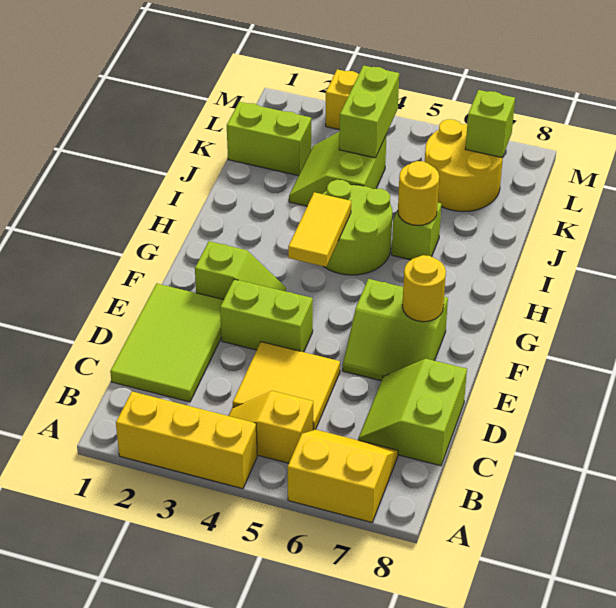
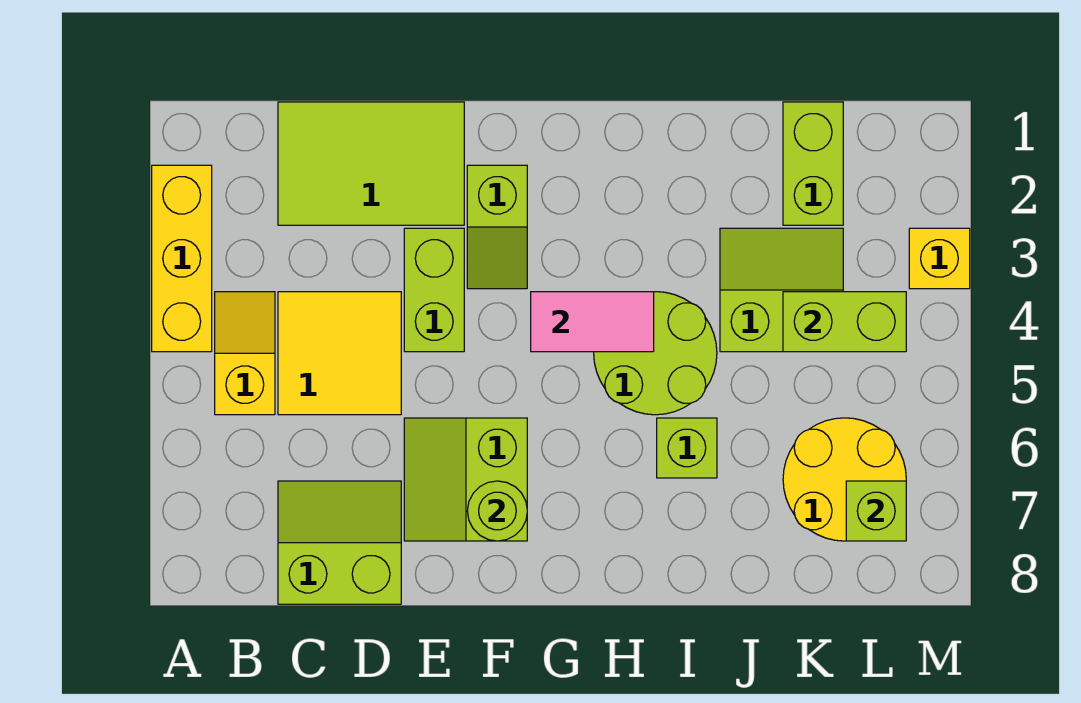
yellow slope A6:B7 level 1 top A -> none
yellow round brick F7 level 2 -> lime round brick F7 level 2
yellow tile G4:H4 level 2 -> pink tile G4:H4 level 2
yellow round brick I6 level 2 -> none

